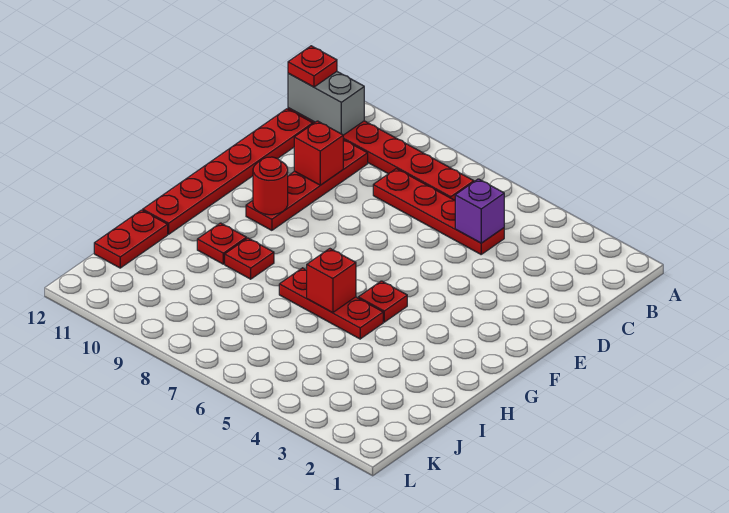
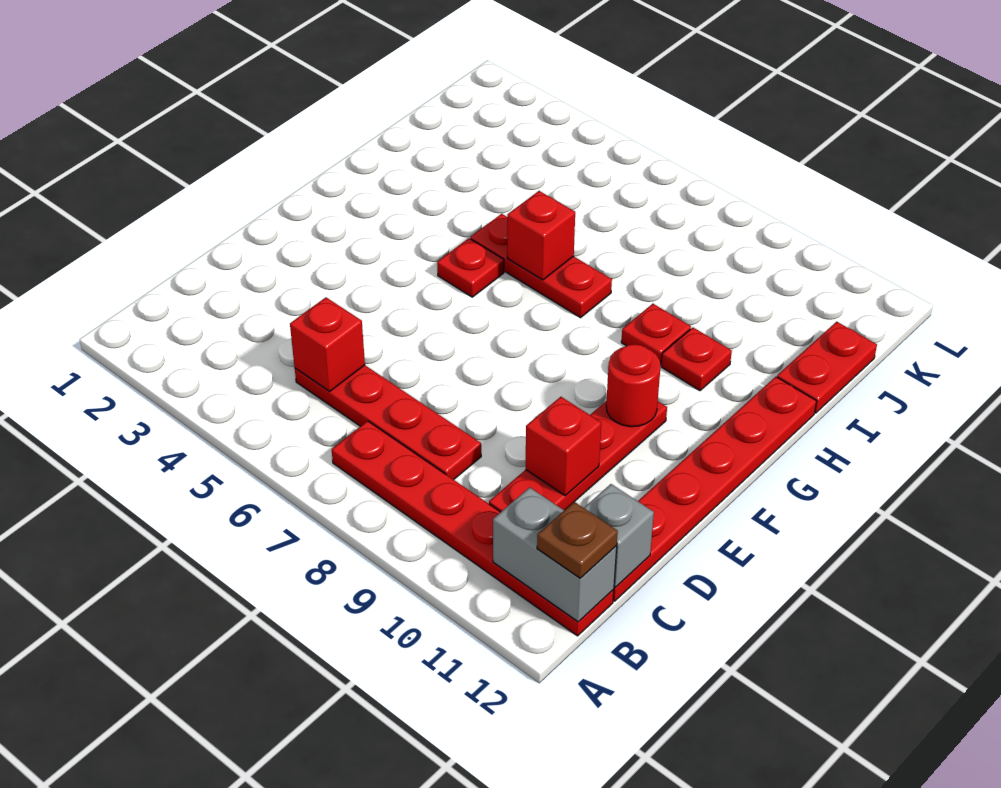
red plate B12 level 3 -> brown plate B12 level 3
purple brick C5 level 2 -> red brick C5 level 2
none -> grey brick C12 level 2

